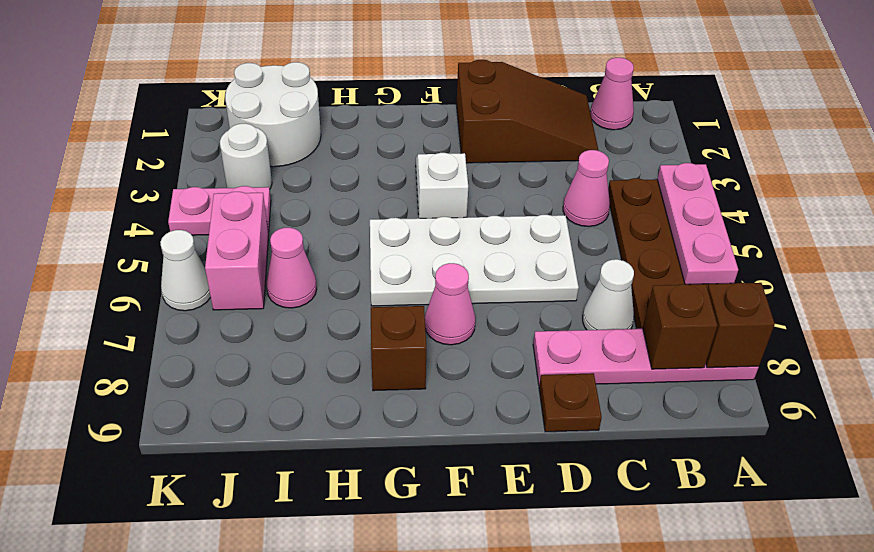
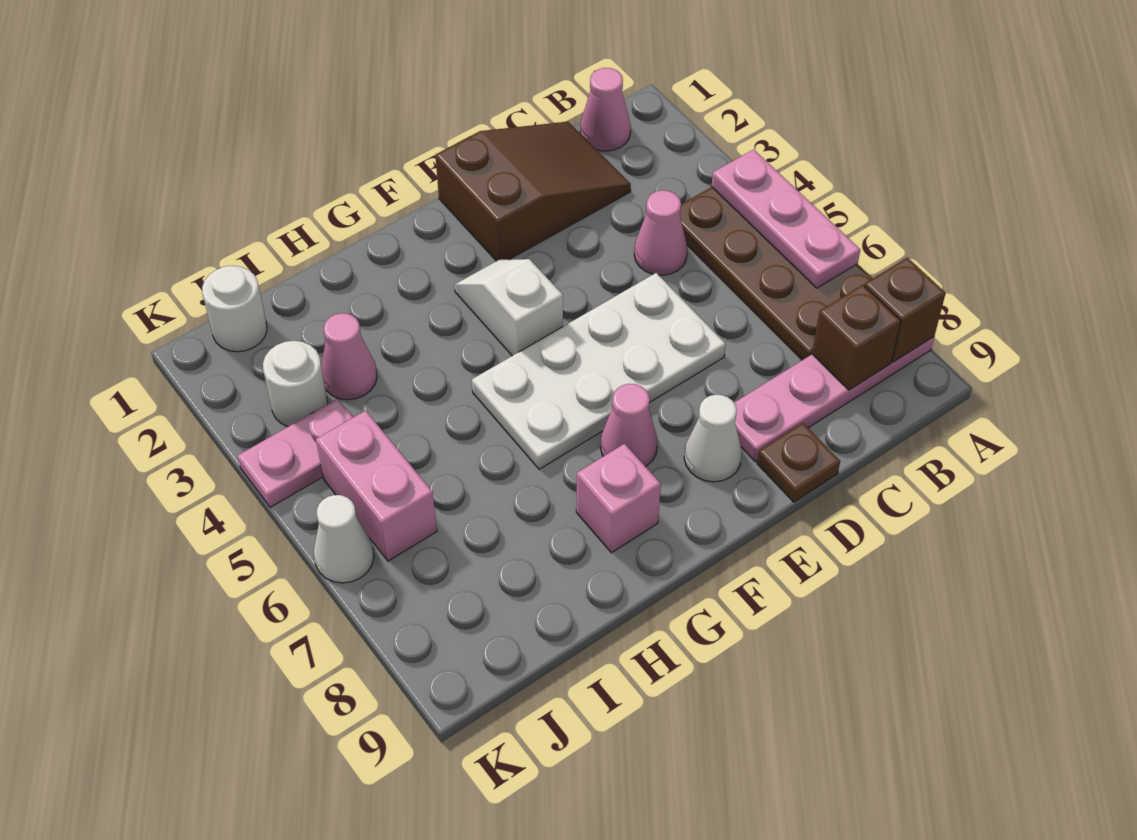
white cone C7 level 1 -> white cone E8 level 1
brown brick G8 level 1 -> pink brick G8 level 1
white round brick I1:J2 level 1 -> white round brick J1 level 1
pink cone I6 level 1 -> pink cone I3 level 1

